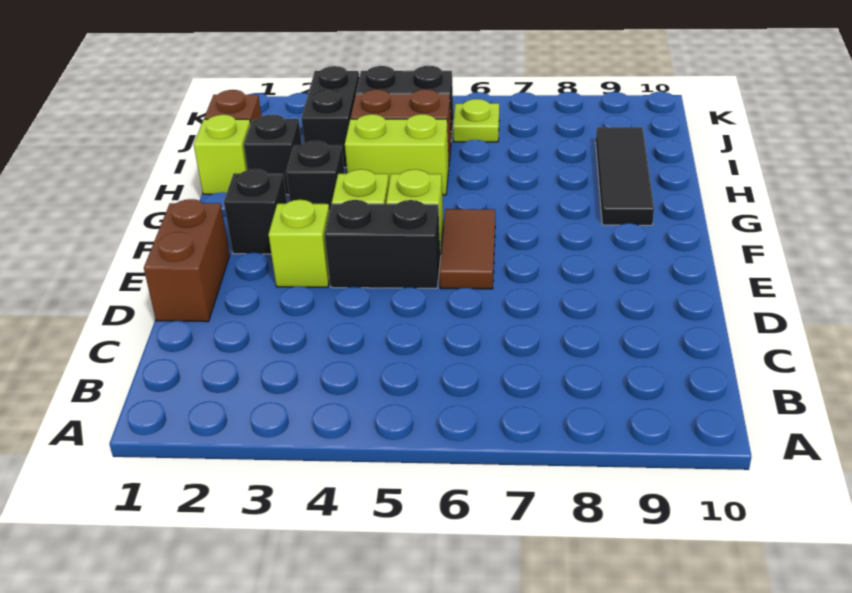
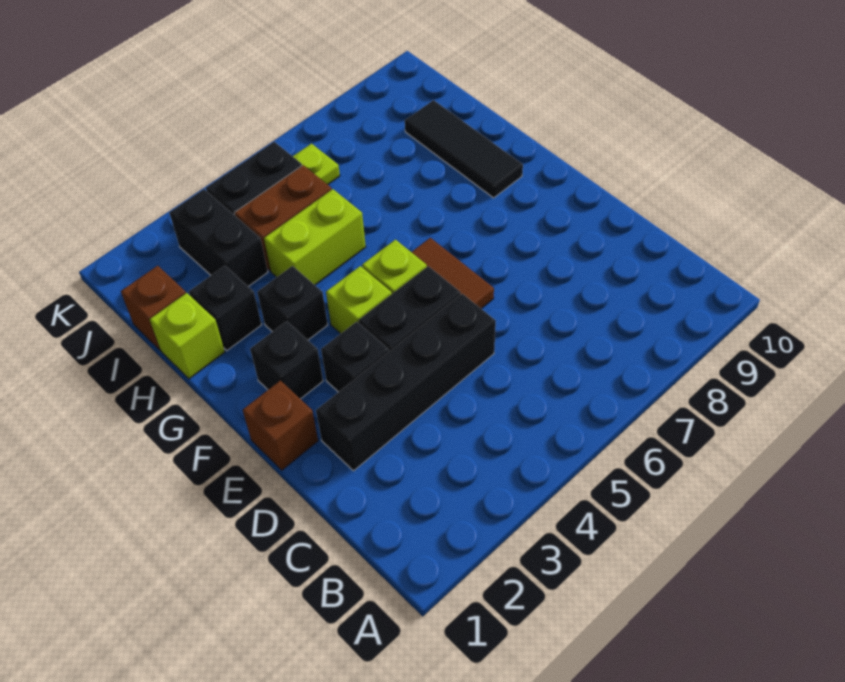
brown brick D1:E1 level 1 -> brown brick E1 level 1
none -> black brick D2:D5 level 1
lime brick E3 level 1 -> black brick E3 level 1

